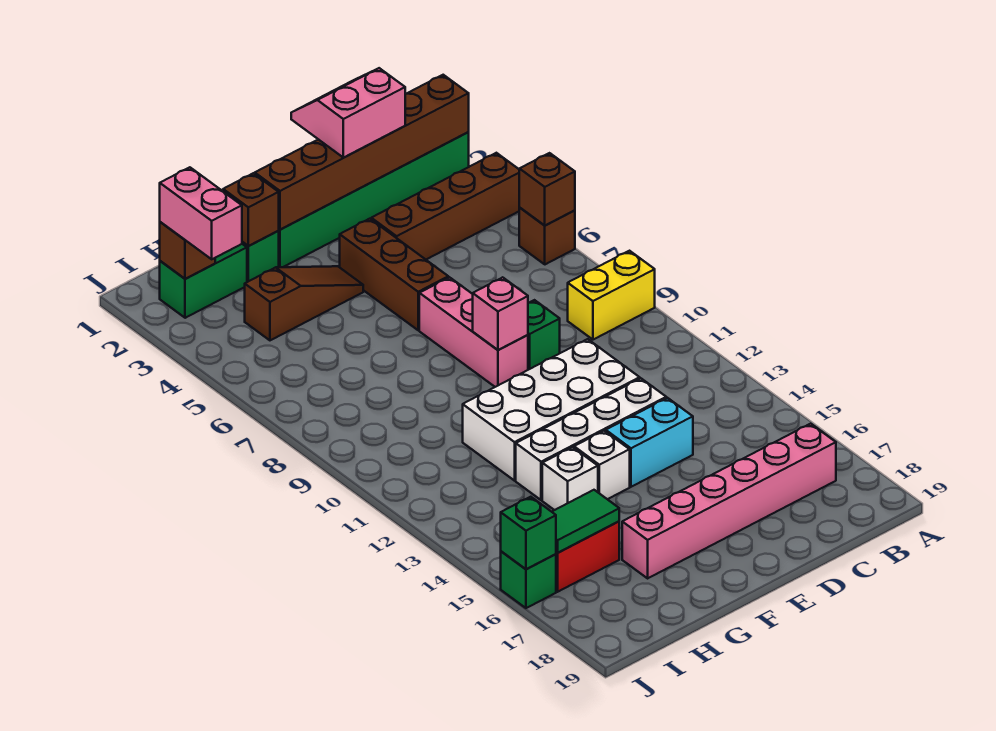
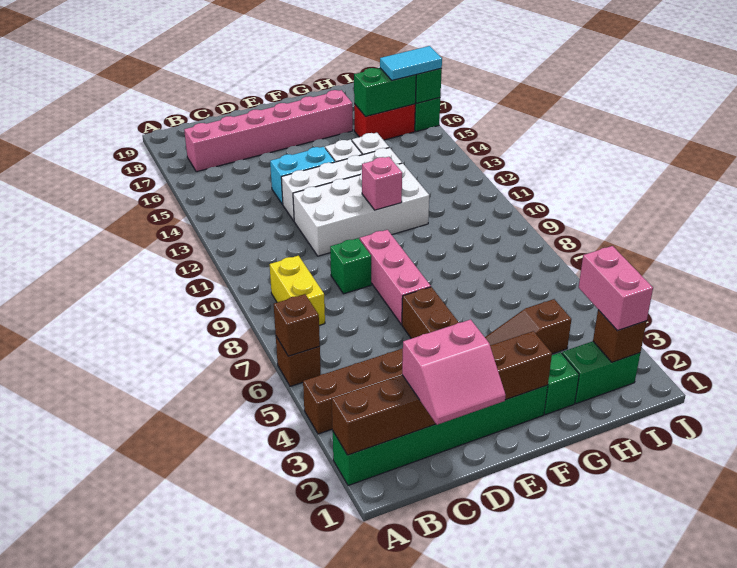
yellow brick A9:B9 level 1 -> yellow brick B8:B9 level 1
pink brick E9 level 2 -> pink brick F11 level 2
brown brick G2 level 2 -> none
green tile H16:I16 level 2 -> green brick H16:I16 level 2
none -> cyan tile I16:J16 level 3

